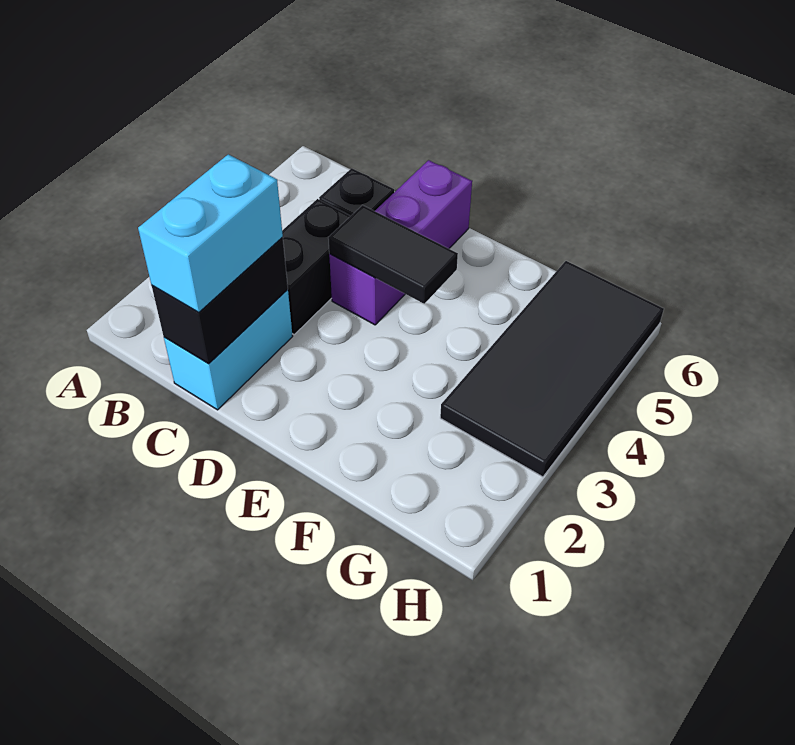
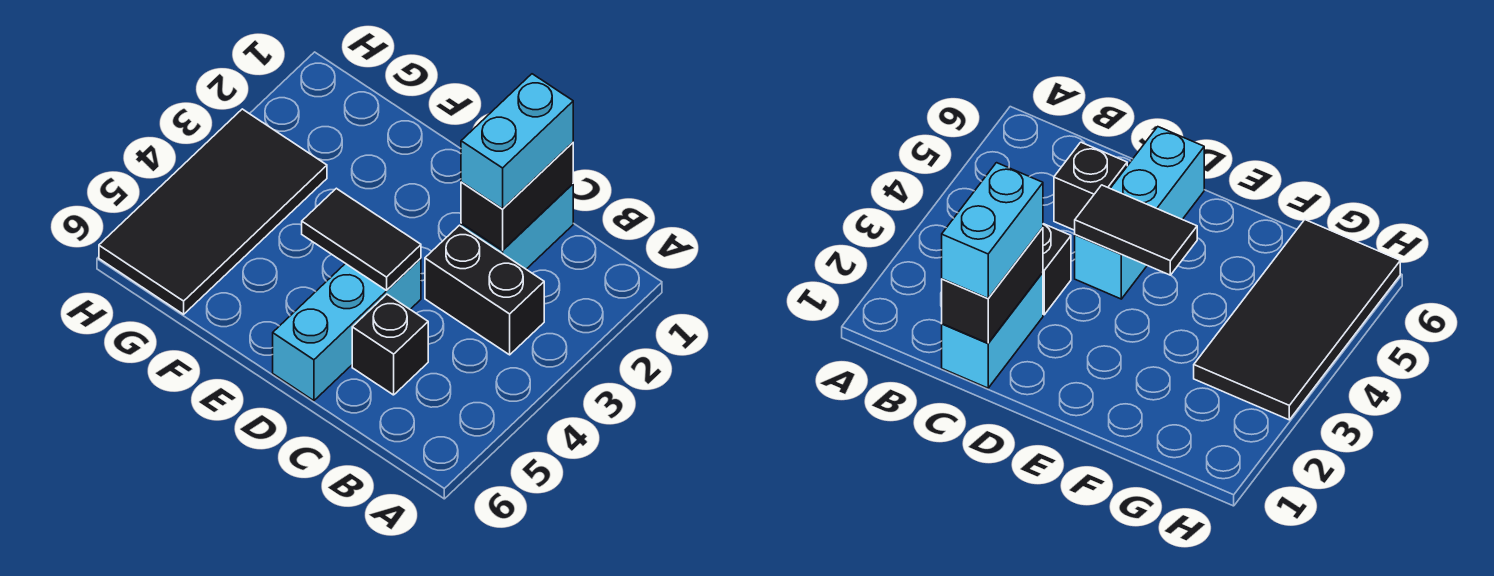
black brick C3:C4 level 1 -> black brick B3:C3 level 1
purple brick D4:D6 level 1 -> cyan brick D4:D6 level 1

